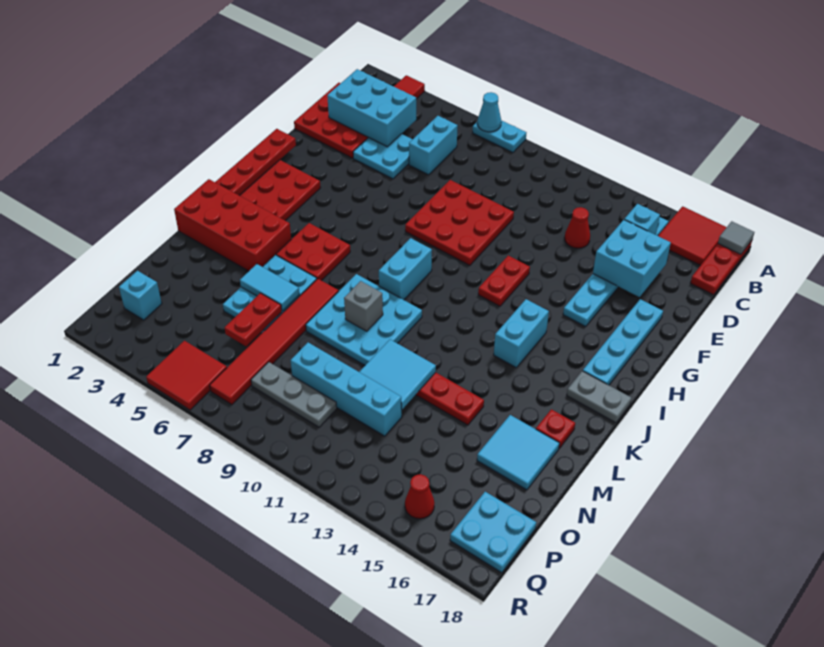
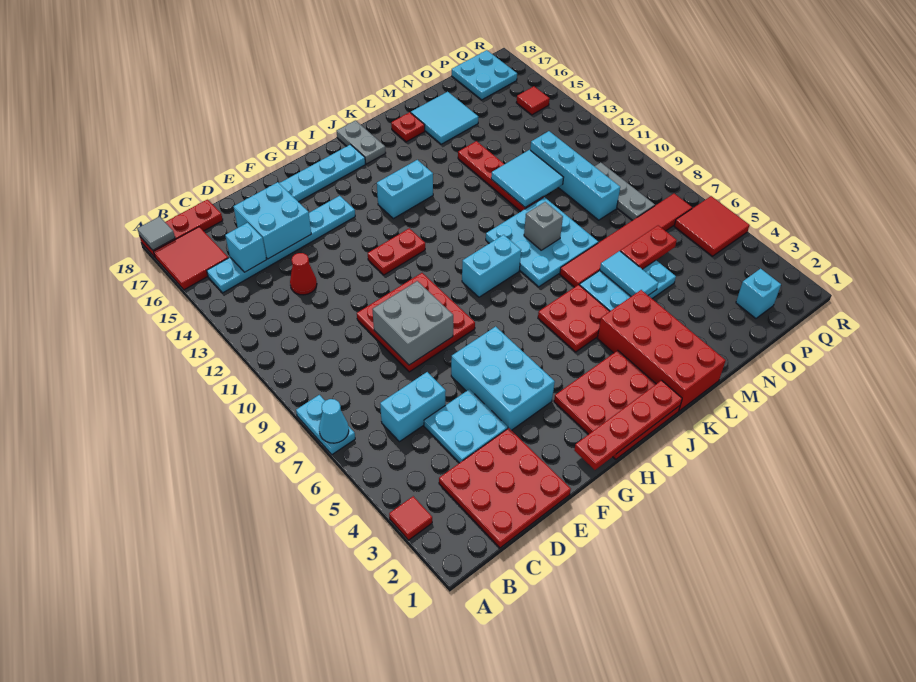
cyan brick C2:D4 level 2 -> cyan brick F4:G6 level 1
none -> grey brick E8:F9 level 2
red cone Q15 level 1 -> red tile Q15 level 1

